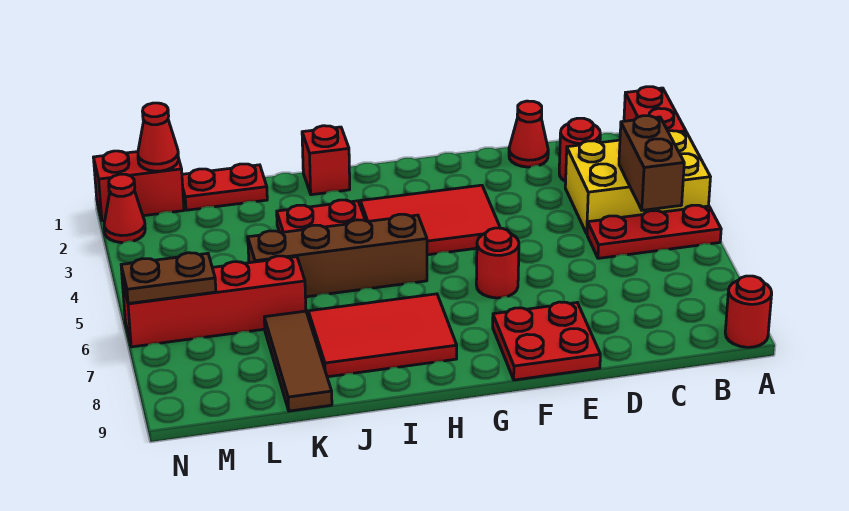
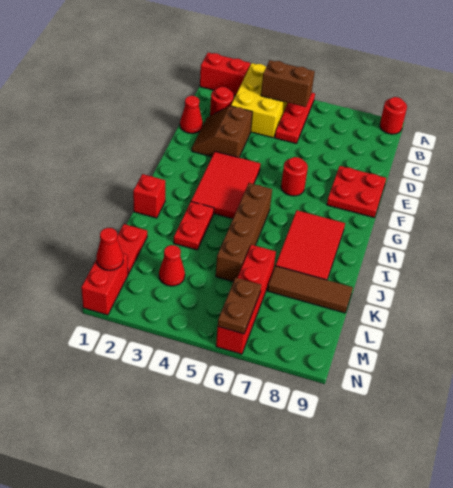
none -> brown slope D2:E3 level 1 top 3
red cone N2 level 1 -> red cone L3 level 1

